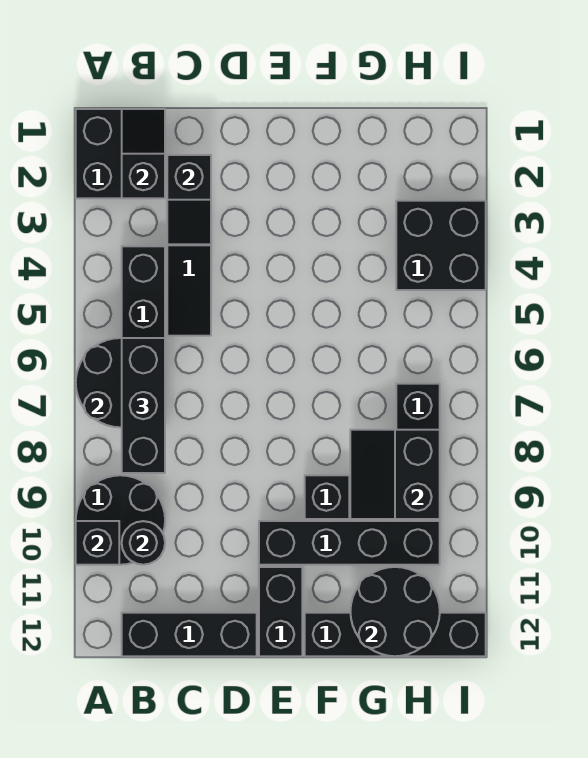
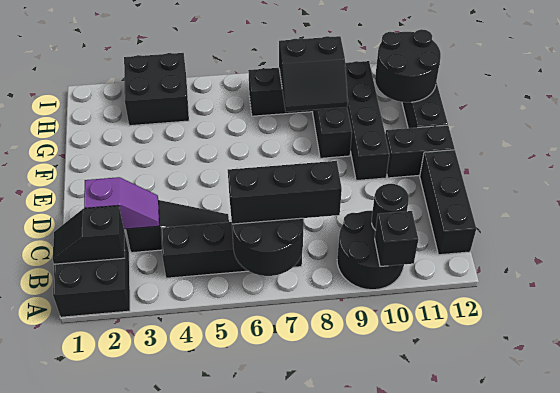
black slope C2:C3 level 2 top 2 -> purple slope C2:C3 level 2 top 2

